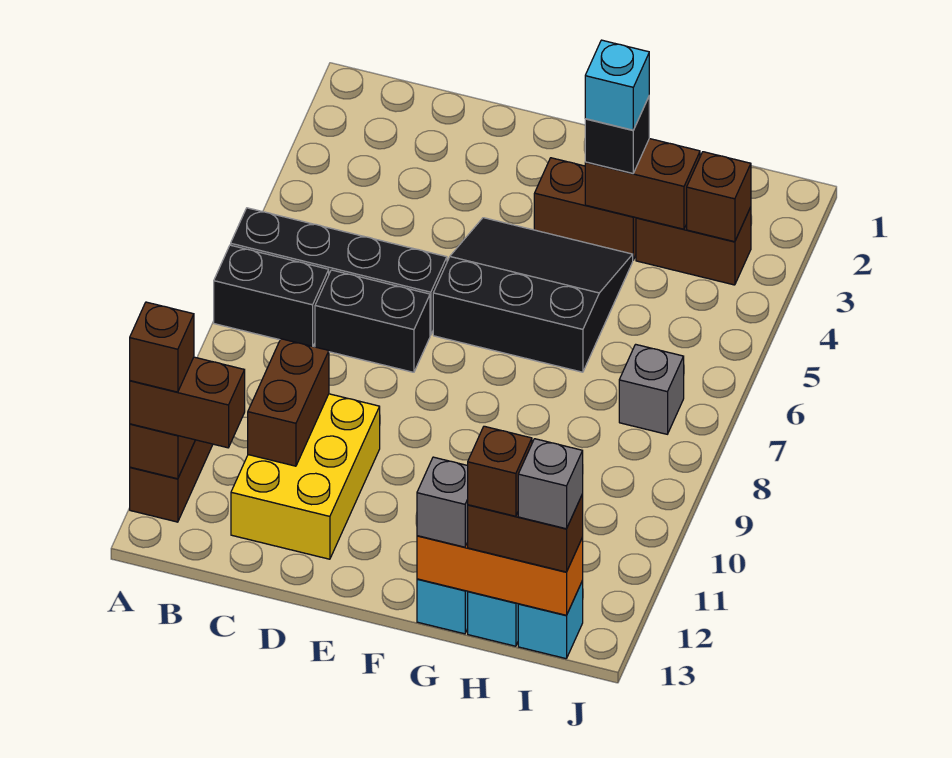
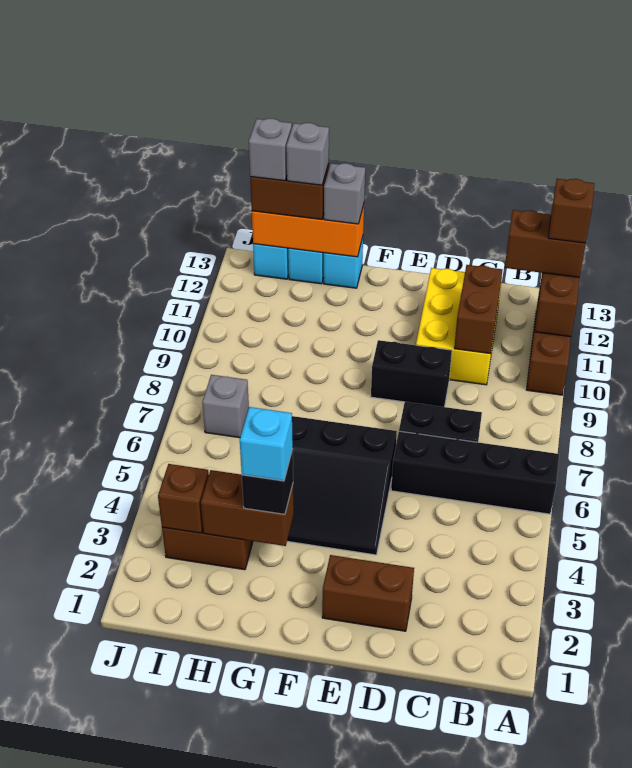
black brick A7:B7 level 1 -> black brick D9:E9 level 1
brown brick F3:G3 level 1 -> brown brick D2:E2 level 1
brown brick H13 level 4 -> grey brick H13 level 4

